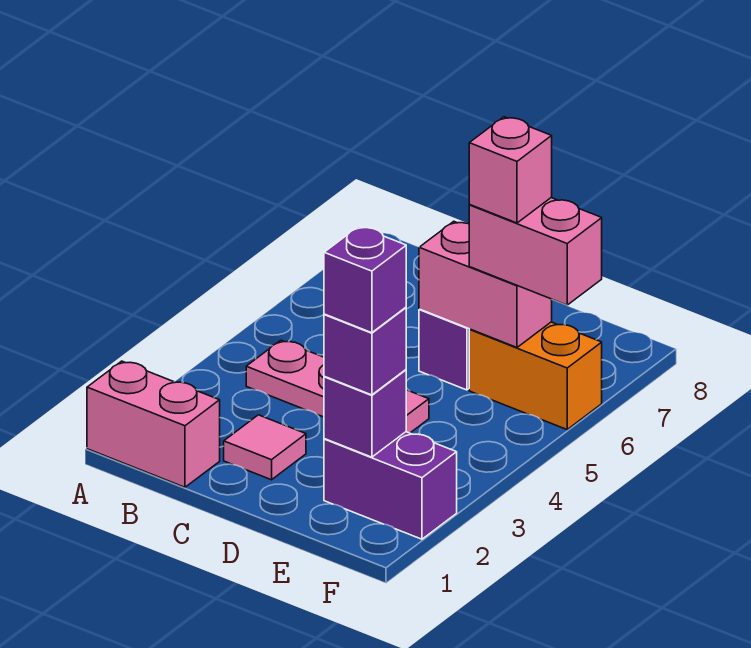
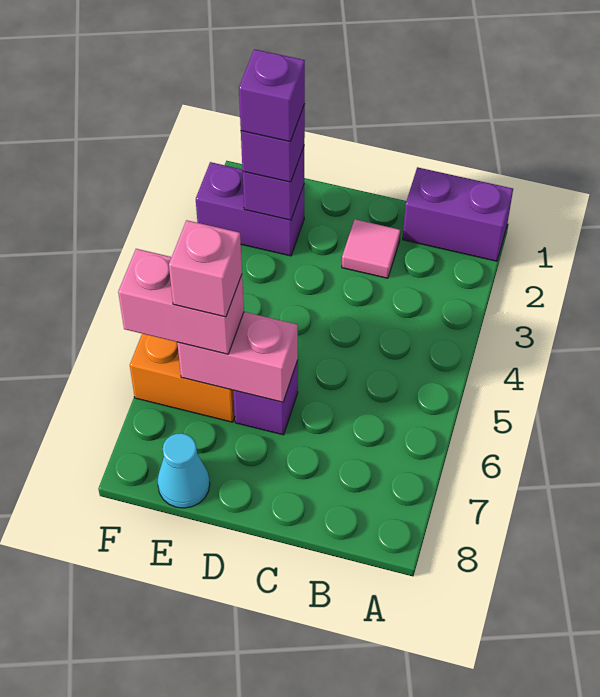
pink brick A1:B1 level 1 -> purple brick A1:B1 level 1
pink plate B4:D4 level 1 -> none
none -> cyan cone E8 level 1

